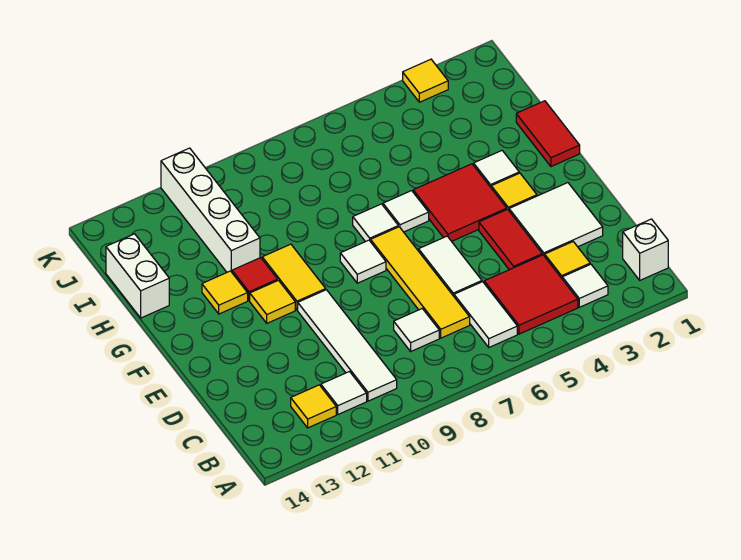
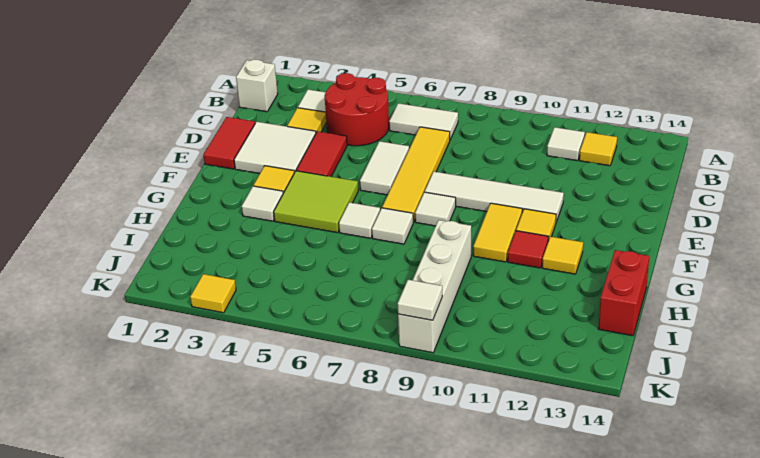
red tile B4:C5 level 1 -> red round brick B4:C5 level 1
white tile B6:C6 level 1 -> white tile B6:B7 level 1
white tile B10:E10 level 1 -> white tile E8:E11 level 1
white tile C8 level 1 -> white tile K9 level 2
red tile F4:G5 level 1 -> lime tile F4:G5 level 1
red tile G1:H1 level 1 -> red tile D1:E1 level 1
white brick H11:K11 level 1 -> white brick H9:K9 level 1
white brick H14:I14 level 1 -> red brick H14:I14 level 1

